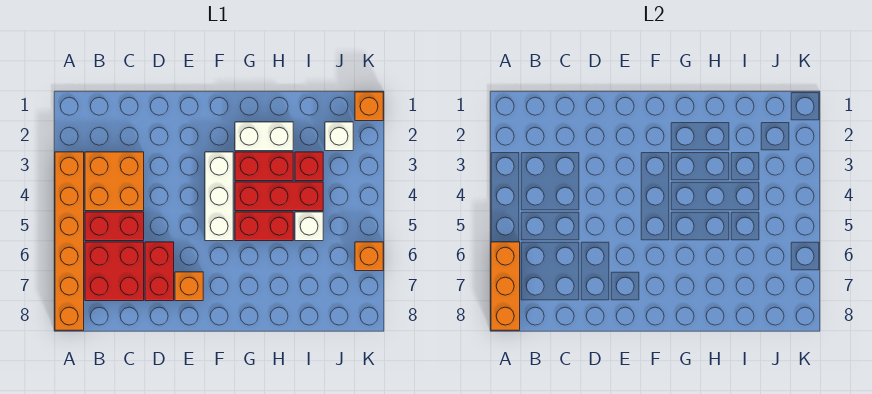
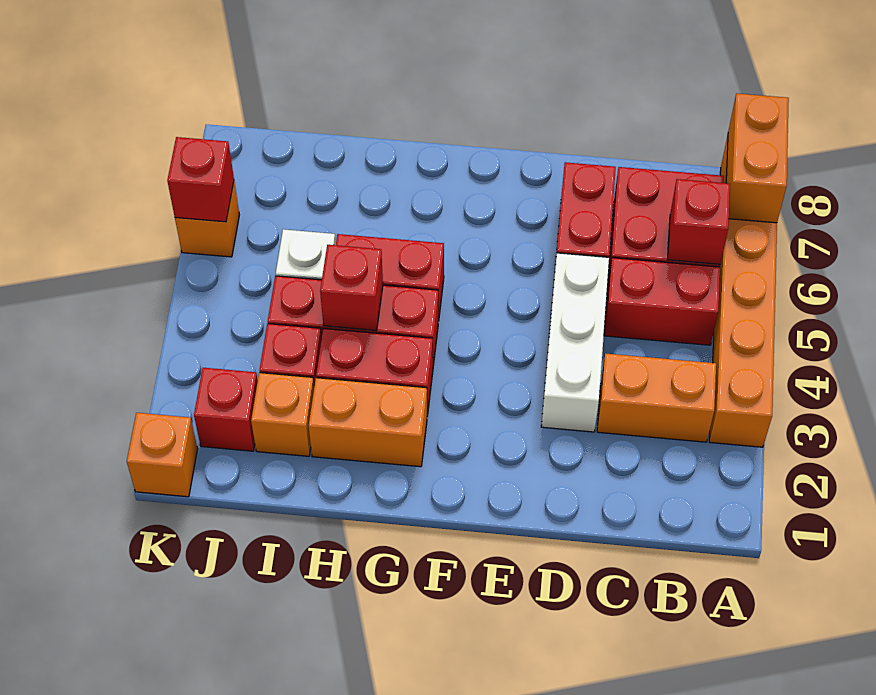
orange brick A6:A8 level 2 -> orange brick A7:A8 level 2
orange brick B3:C4 level 1 -> orange brick B3:C3 level 1
none -> red brick B6 level 2
orange brick E7 level 1 -> orange brick I2 level 1
white brick F3:F5 level 1 -> white brick D3:D5 level 1
white brick G2:H2 level 1 -> orange brick G2:H2 level 1
none -> red brick H4 level 2
white brick J2 level 1 -> red brick J2 level 1
none -> red brick K6 level 2

